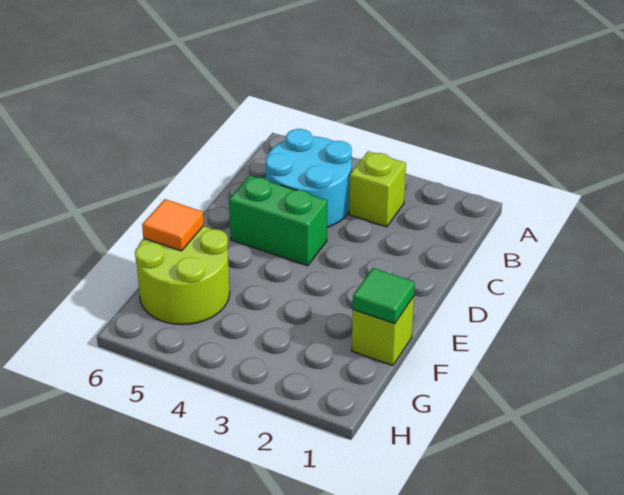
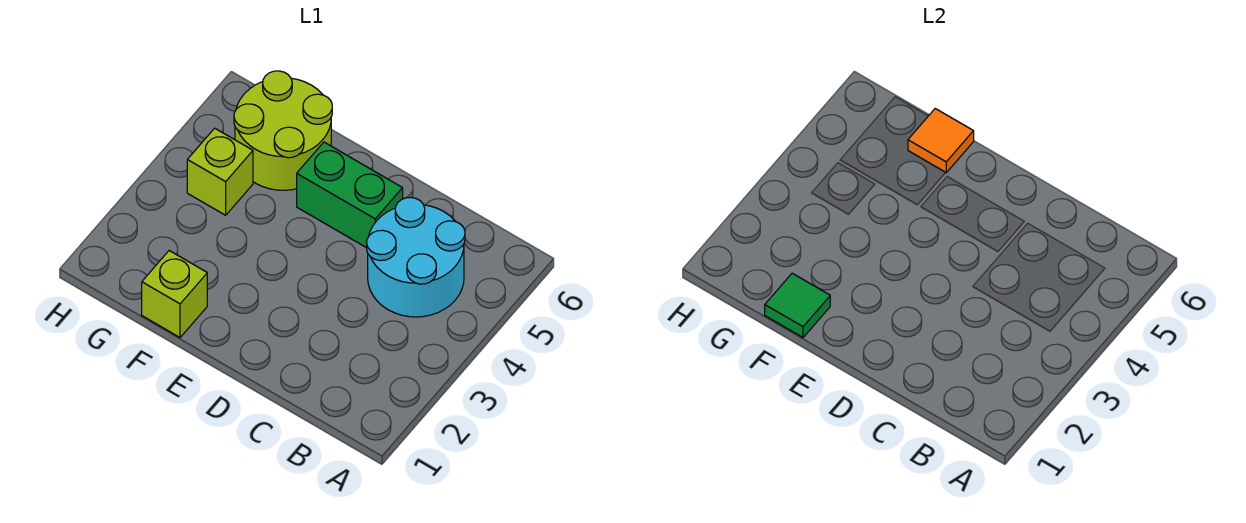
lime brick B3 level 1 -> lime brick G4 level 1
green brick D4:D5 level 1 -> green brick D5:E5 level 1

